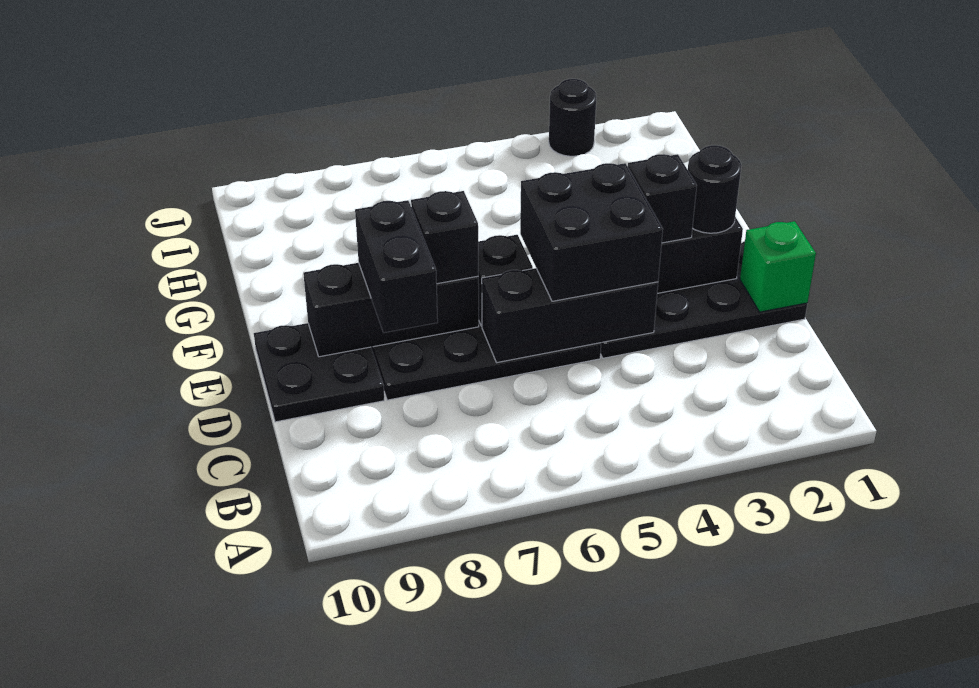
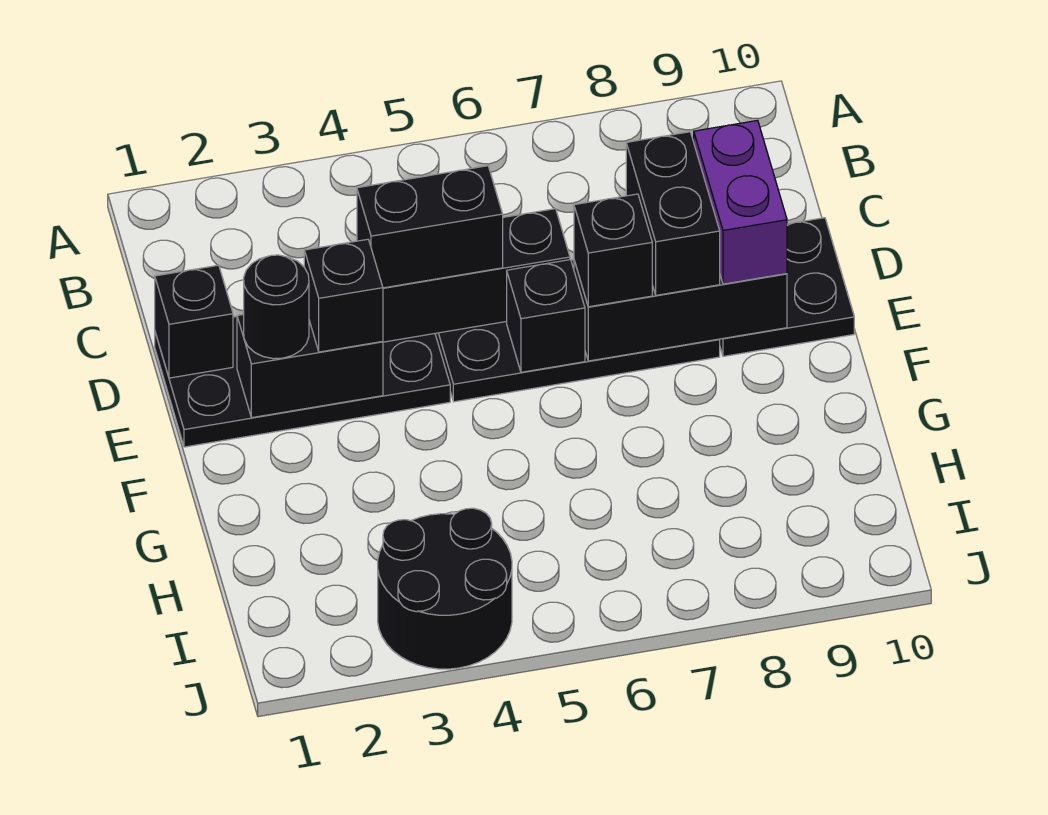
green brick D1 level 2 -> black brick D1 level 2
black brick D4:E5 level 3 -> black brick D4:D5 level 3
none -> purple brick D9:E9 level 3
black round brick J3 level 1 -> black round brick I3:J4 level 1

